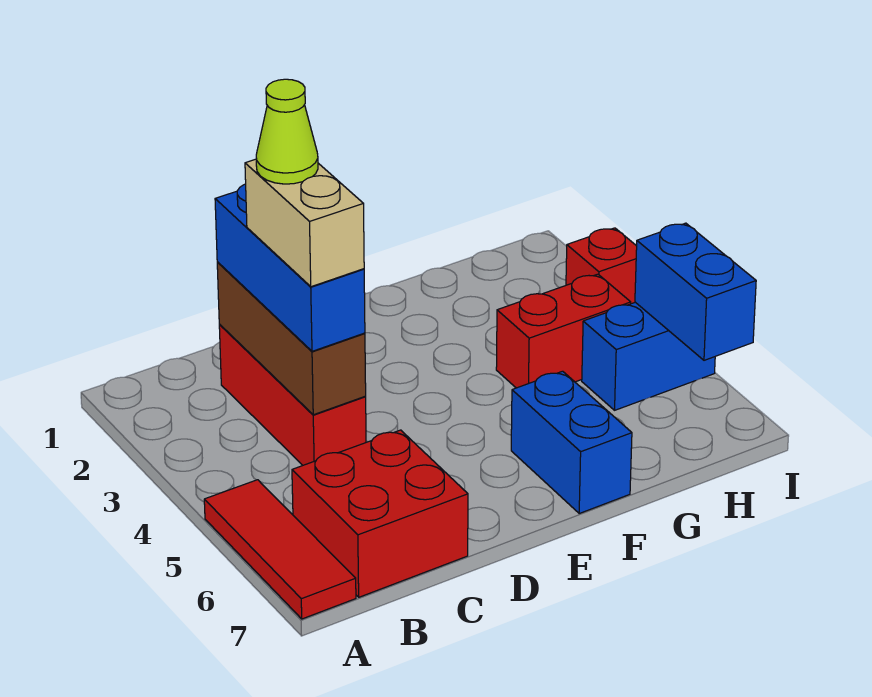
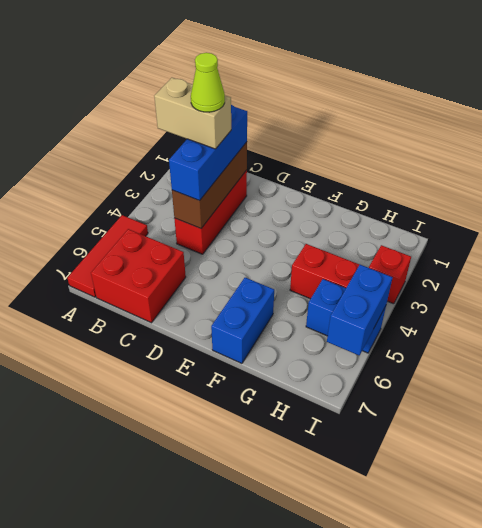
tan brick C3:C4 level 4 -> tan brick B3:C3 level 4

